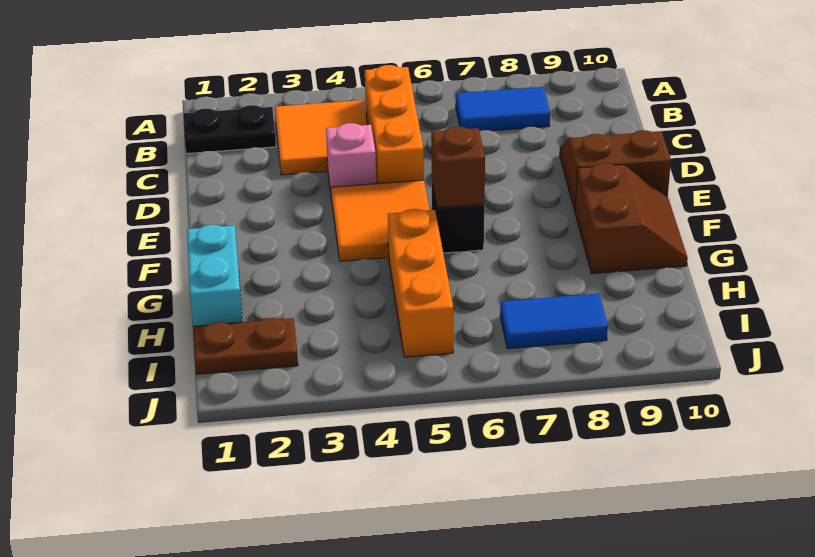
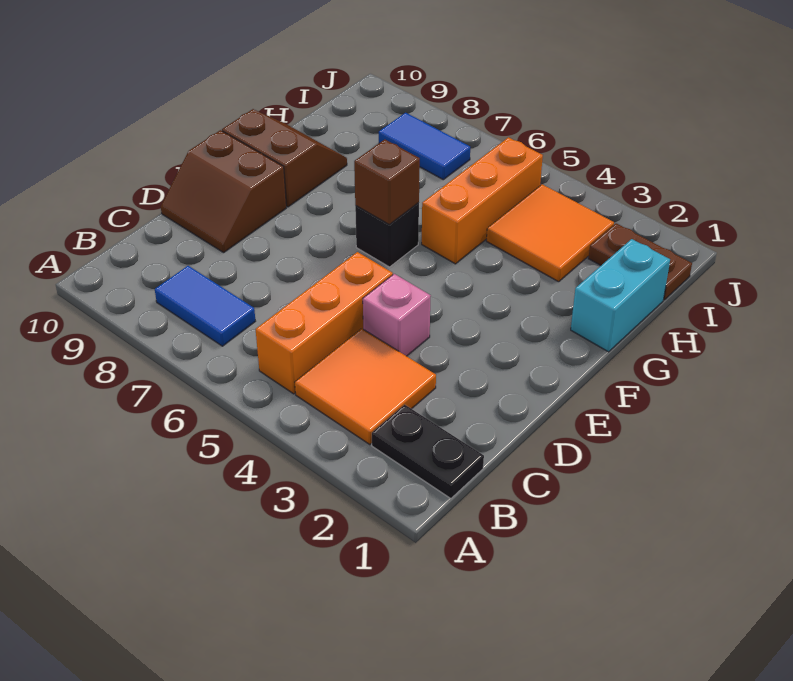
orange tile E4:F5 level 1 -> orange tile H3:I4 level 1
brown slope F9:G10 level 1 top 9 -> brown slope F9:G10 level 1 top F

